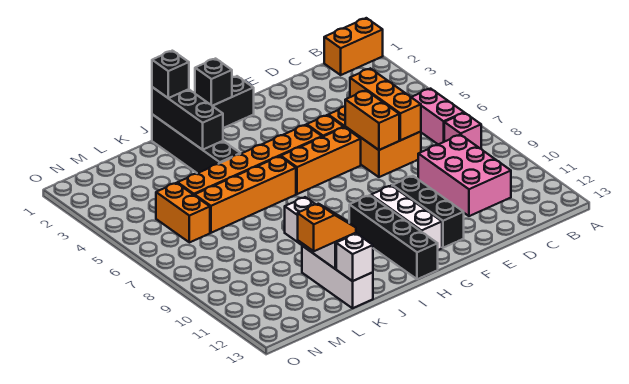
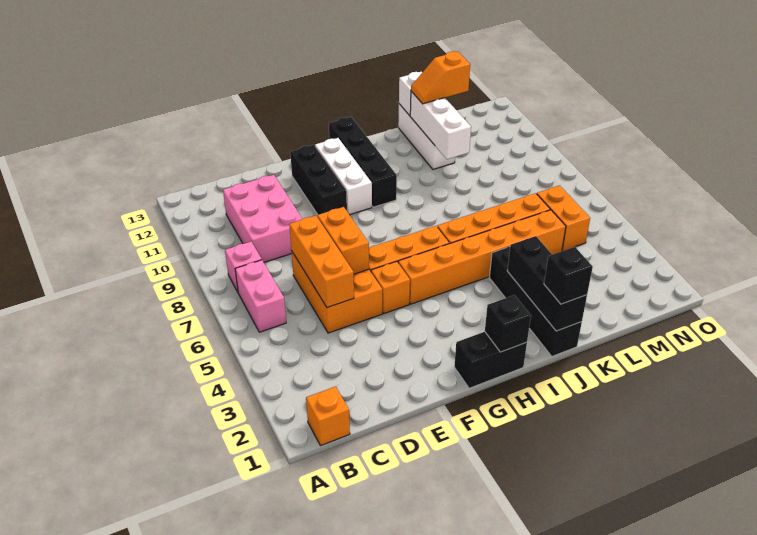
orange brick A1:B1 level 1 -> orange brick B1 level 1

